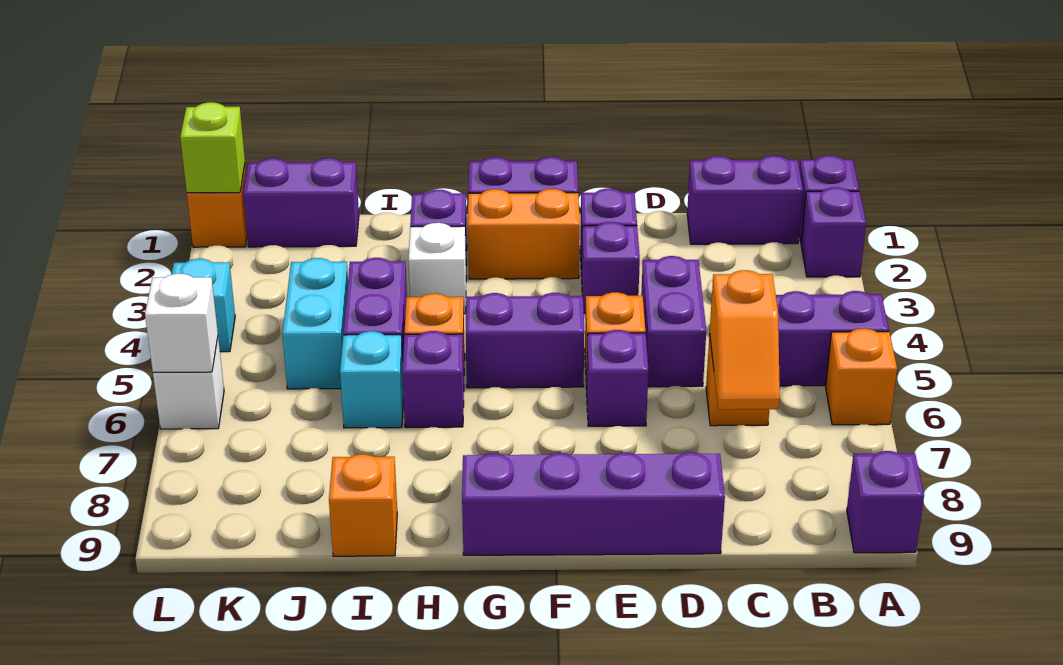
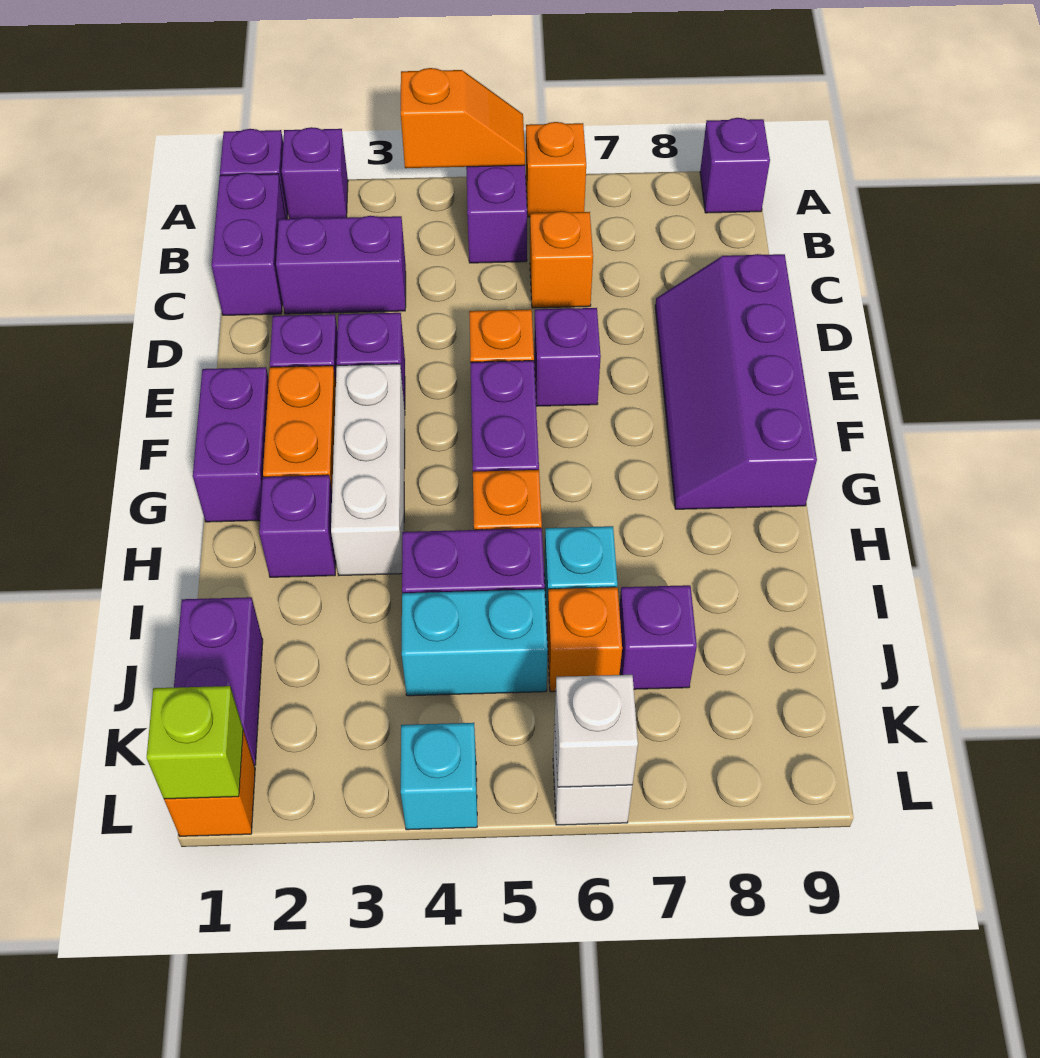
orange slope C6:C7 level 2 top 6 -> orange slope A4:A5 level 2 top 4
purple brick D4:D5 level 1 -> purple brick C2:C3 level 1
white brick H3 level 1 -> white brick F3:H3 level 1
purple brick H6 level 1 -> purple brick J7 level 1
orange brick I9 level 1 -> orange brick J6 level 1

